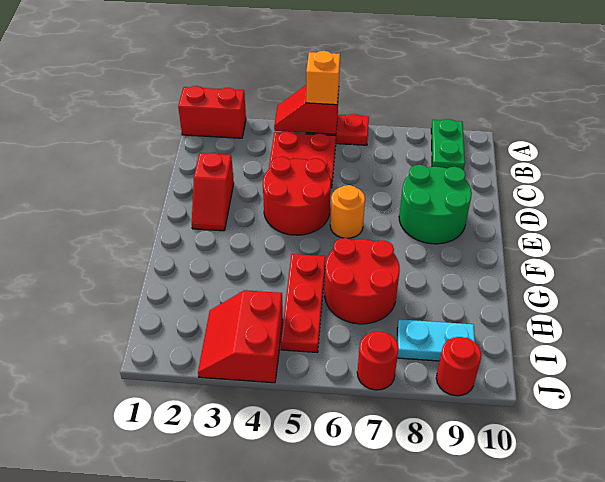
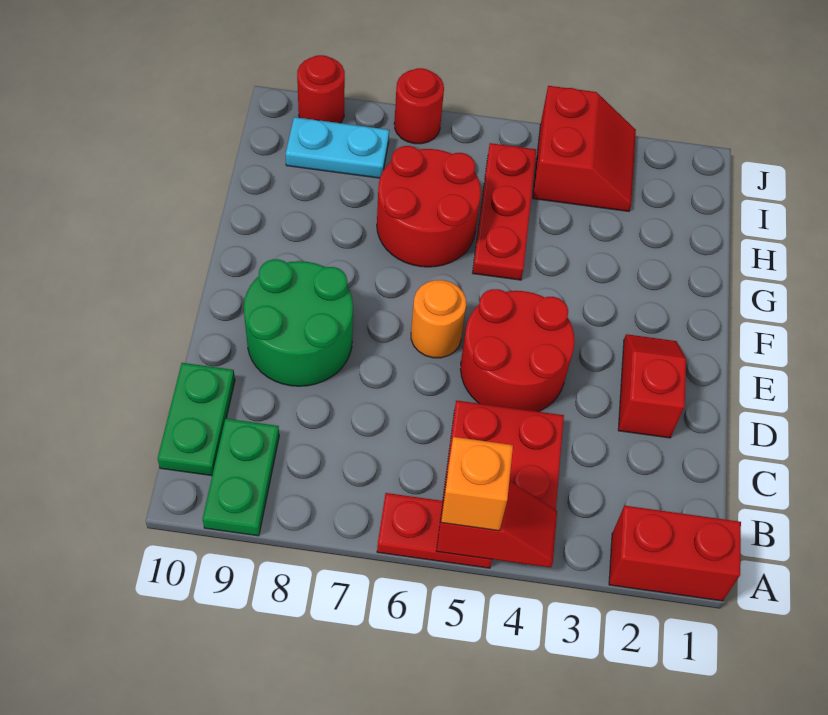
none -> green plate B10:C10 level 1

